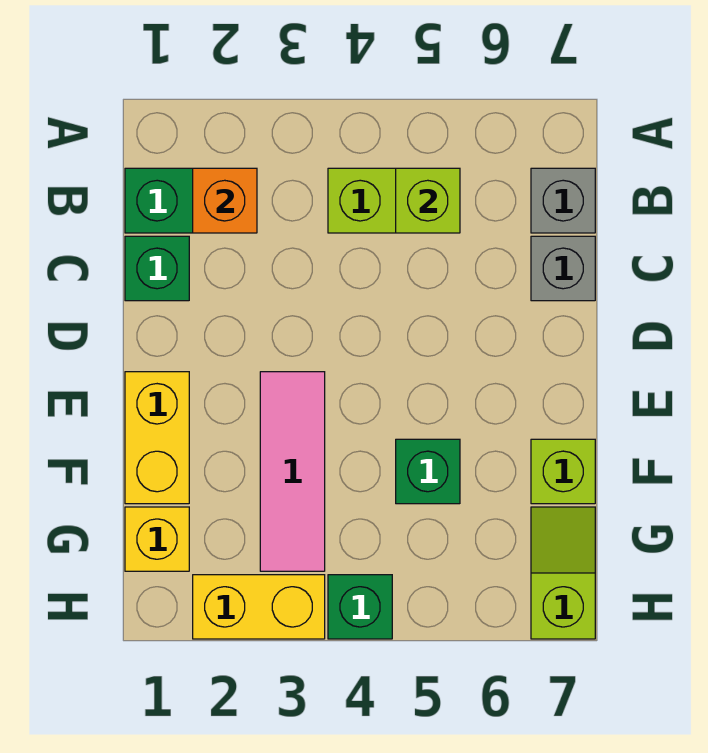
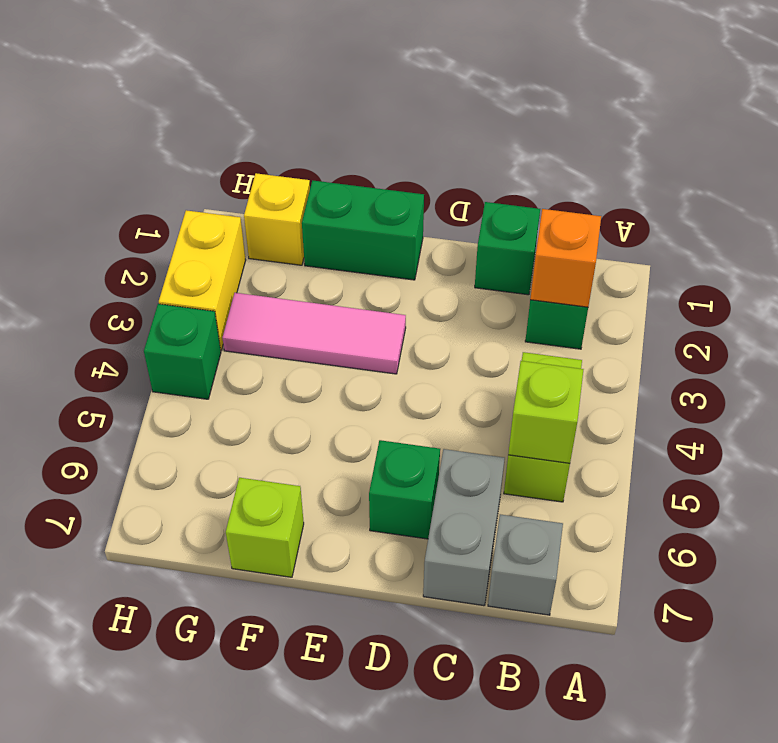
grey brick C7 level 1 -> grey brick C6:C7 level 1
yellow brick E1:F1 level 1 -> green brick E1:F1 level 1
green brick F5 level 1 -> green brick D6 level 1
lime slope G7:H7 level 1 top H -> none

